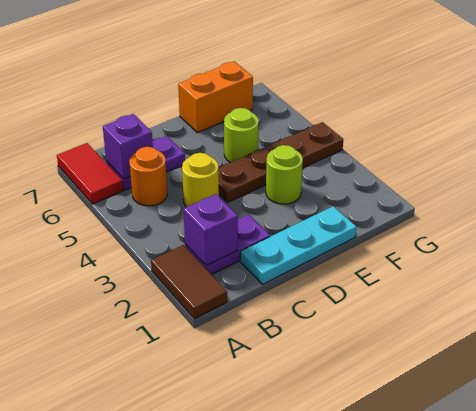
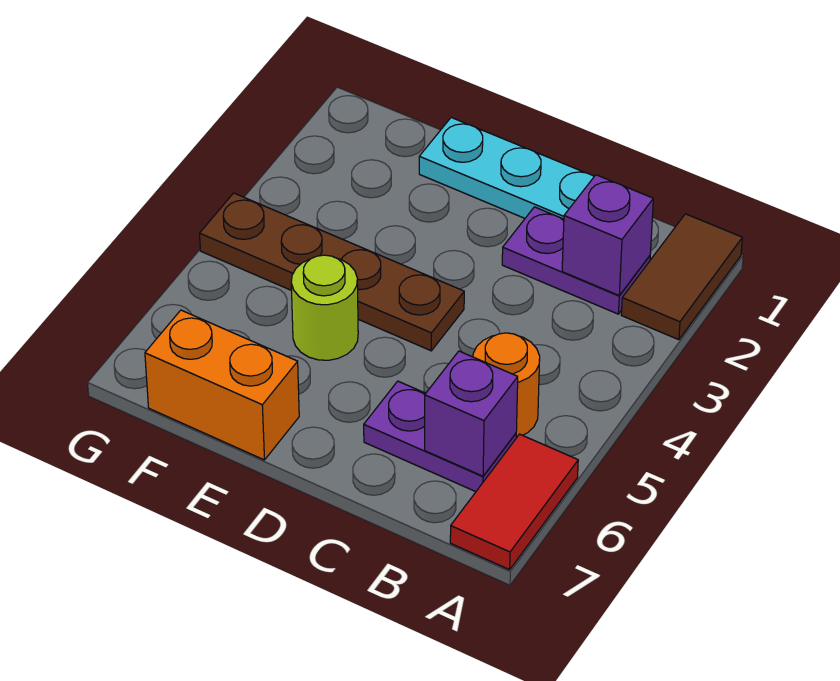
yellow round brick C4 level 1 -> none
lime round brick E3 level 1 -> none

